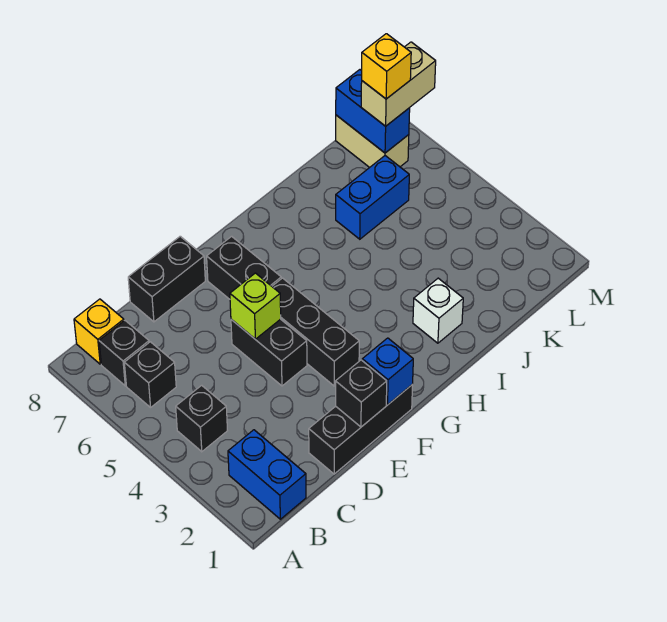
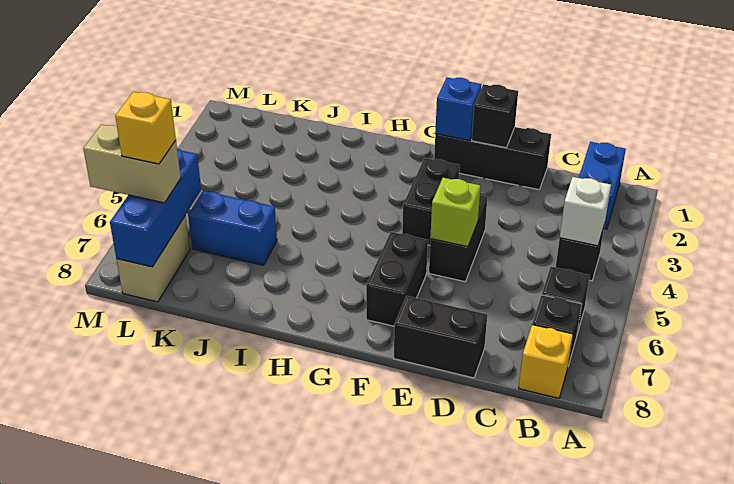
black brick F3:F5 level 1 -> black brick F3:F4 level 1
white brick I2 level 1 -> white brick B4 level 2
blue brick L7:L8 level 2 -> blue brick L6:L8 level 2

